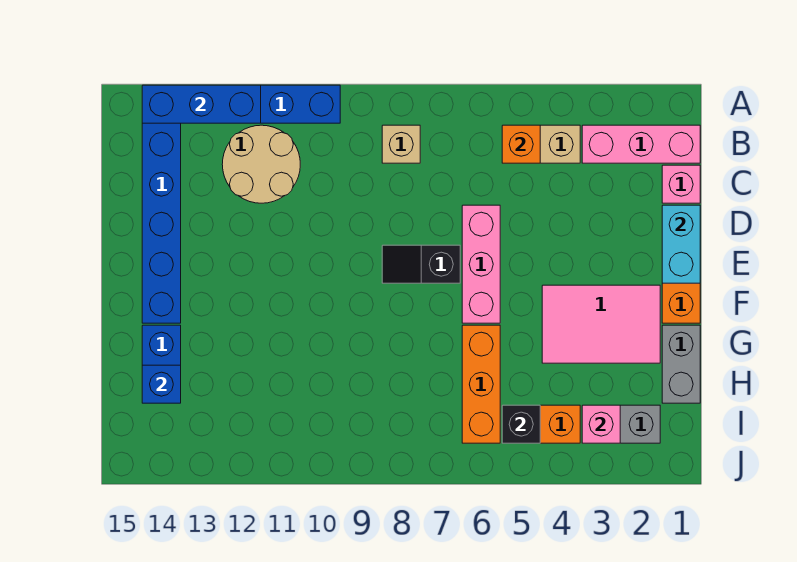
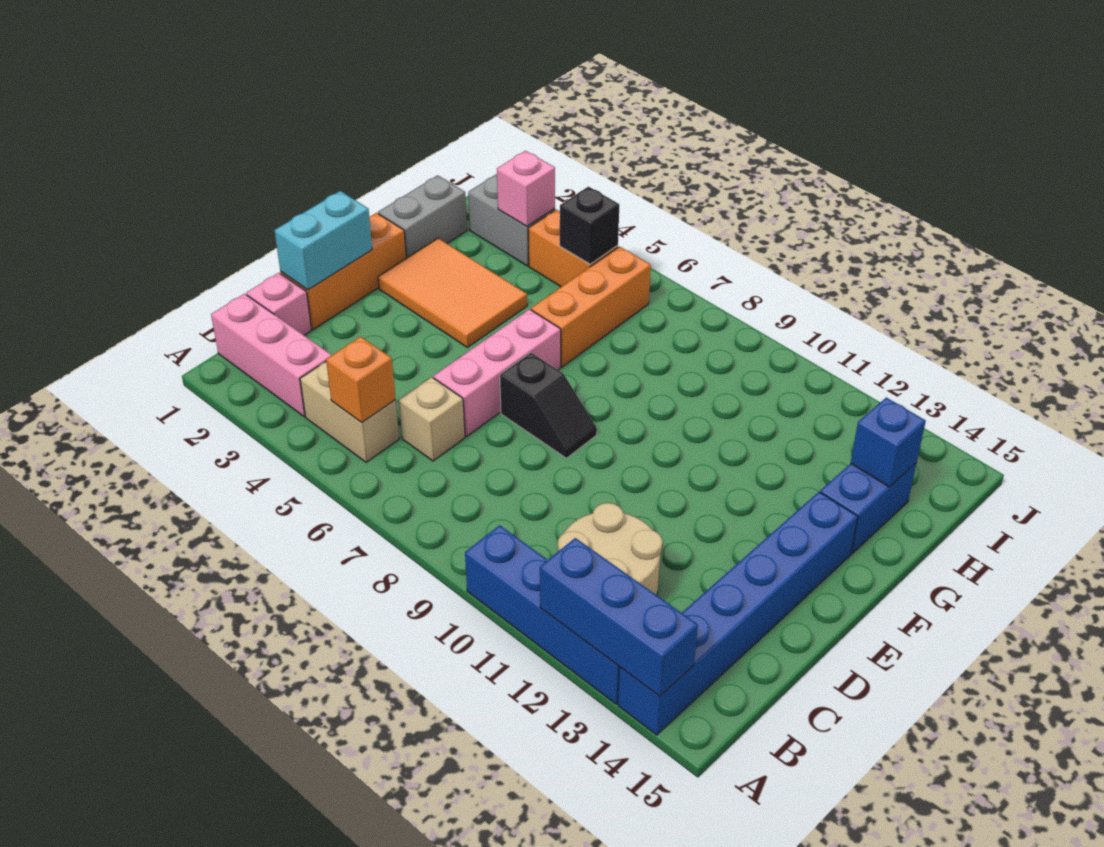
tan brick B8 level 1 -> tan brick C6 level 1
pink tile F2:G4 level 1 -> orange tile F2:G4 level 1

